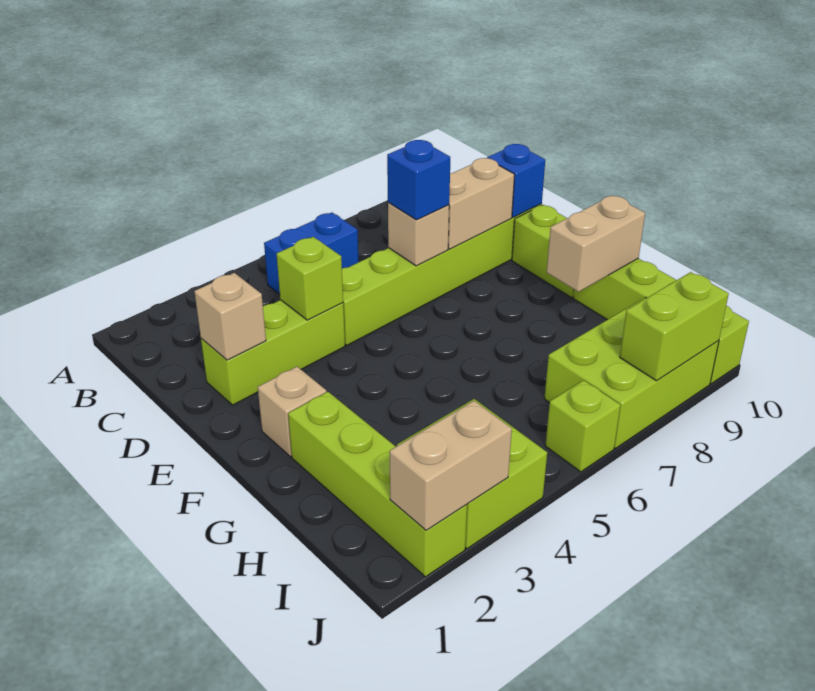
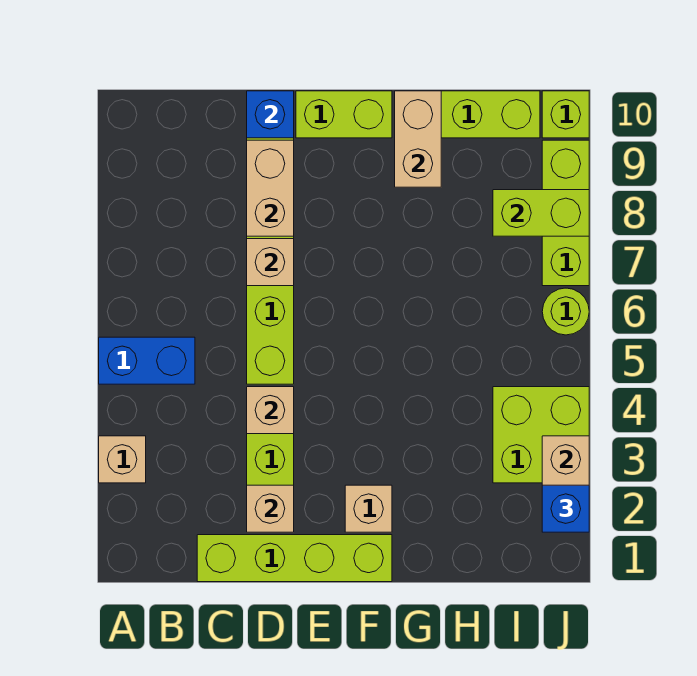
none -> tan brick A3 level 1
blue brick B5:B6 level 1 -> blue brick A5:B5 level 1
lime brick D4 level 2 -> tan brick D4 level 2
blue brick D7 level 3 -> blue brick J2 level 3
lime brick G2:J2 level 1 -> lime brick C1:F1 level 1
lime brick I7:J9 level 1 -> lime brick J7:J9 level 1
lime brick J6 level 1 -> lime round brick J6 level 1
lime brick J8:J9 level 2 -> lime brick I8:J8 level 2

